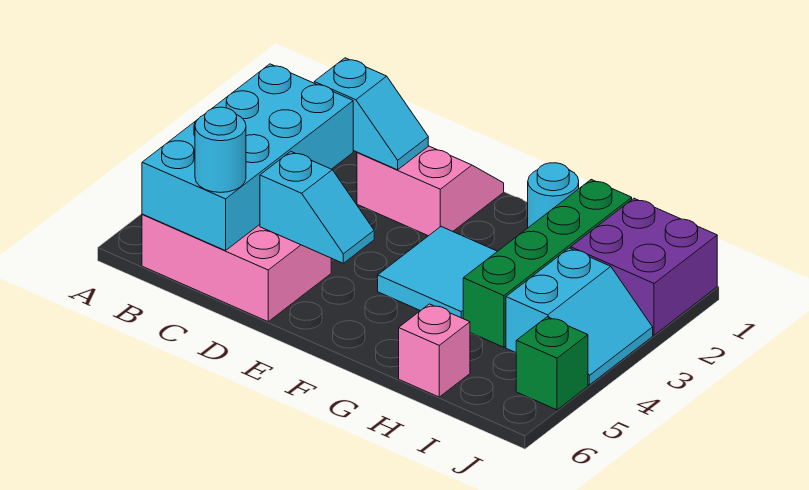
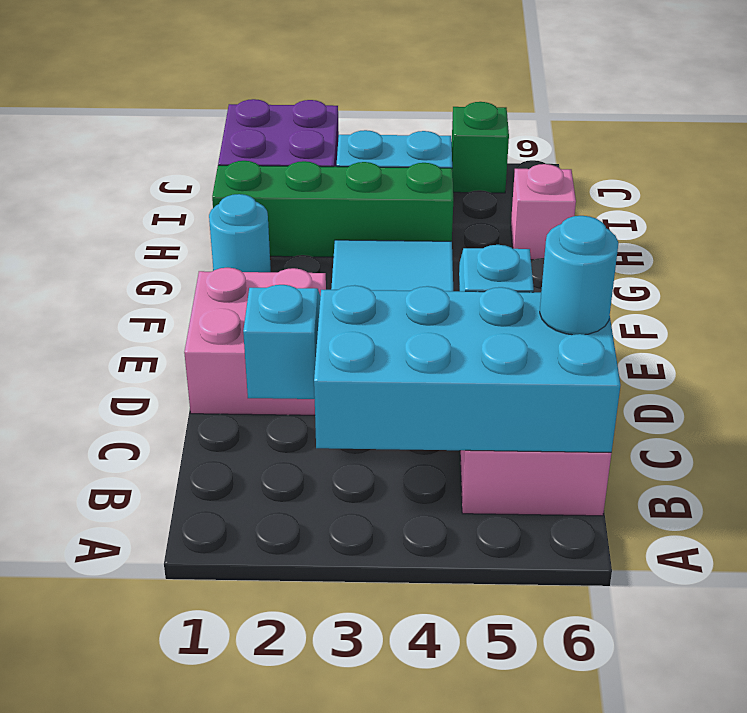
pink slope D1:E2 level 1 top 2 -> pink brick D1:E2 level 1

